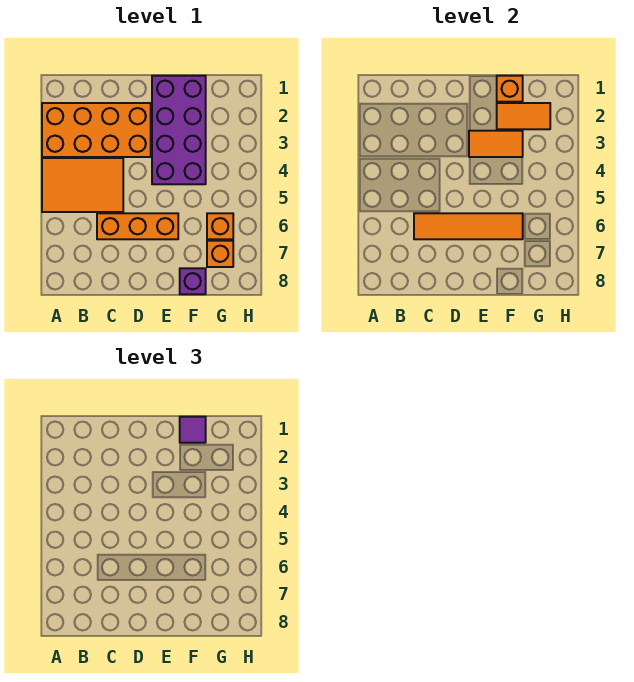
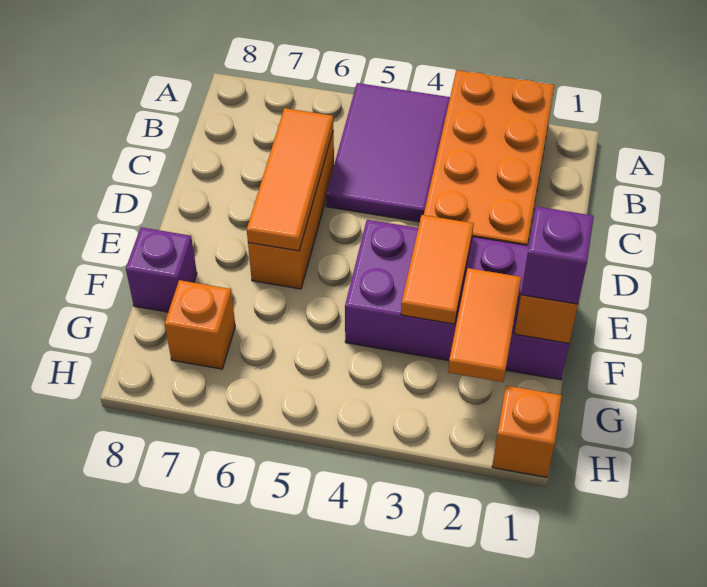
orange tile A4:C5 level 1 -> purple tile A4:C5 level 1
orange tile C6:F6 level 2 -> orange tile C6:E6 level 2
purple tile F1 level 3 -> purple brick F1 level 3
orange brick G6 level 1 -> orange brick H1 level 1

